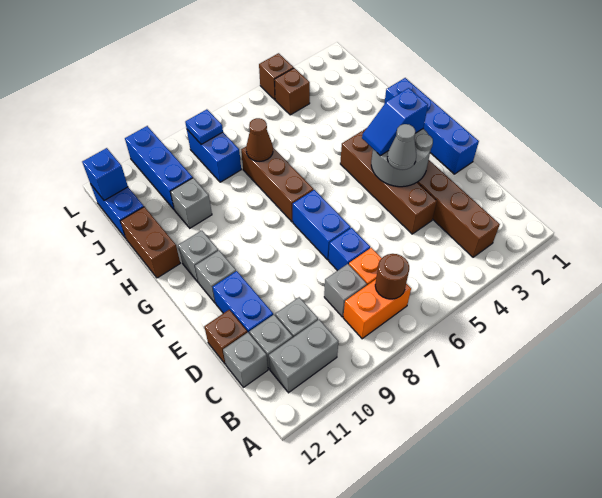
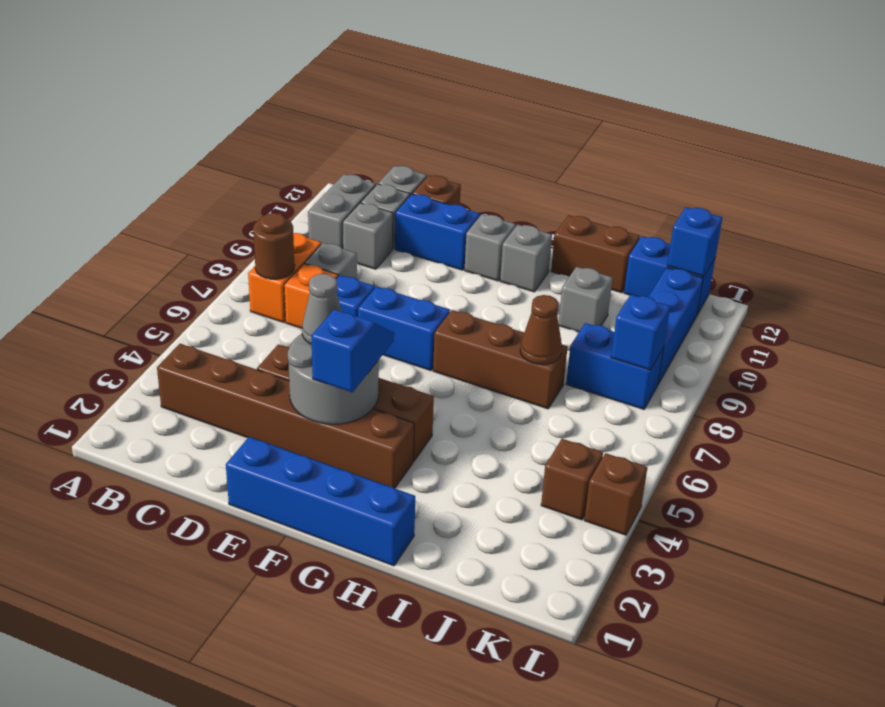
blue brick J10:L10 level 1 -> blue brick K9:K11 level 1
blue plate K8 level 2 -> blue brick K8 level 2

